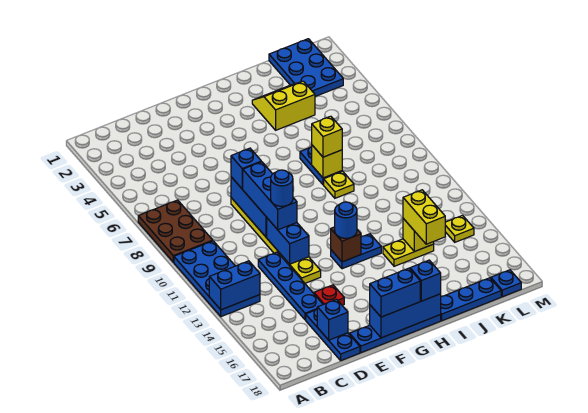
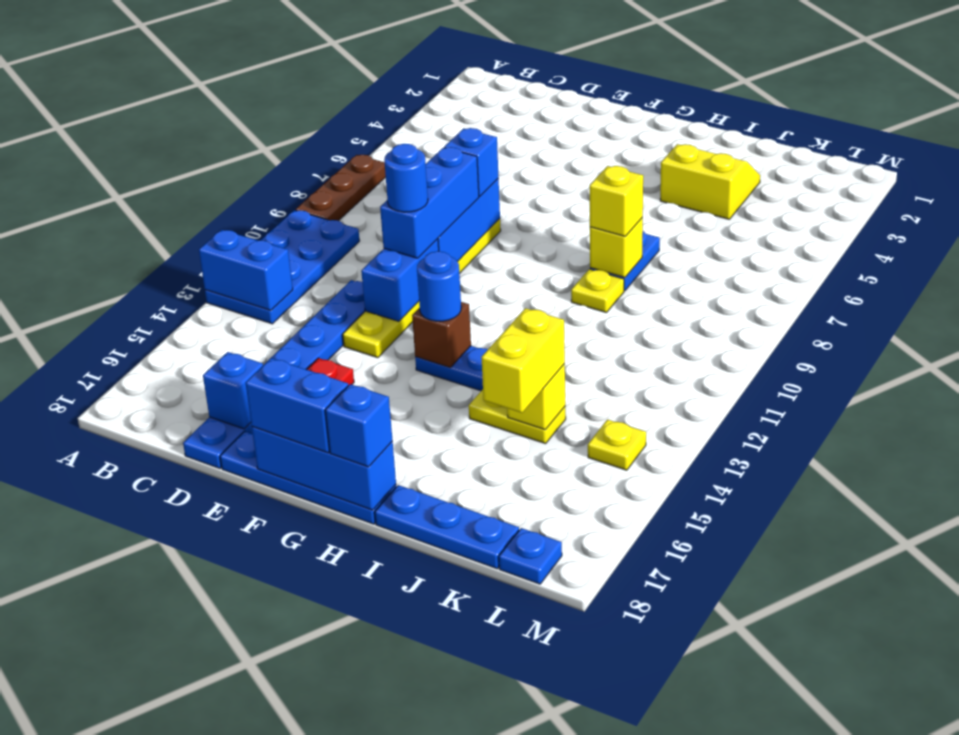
brown plate A7:B9 level 1 -> brown plate A7:A9 level 1
blue plate K1:L3 level 1 -> none

